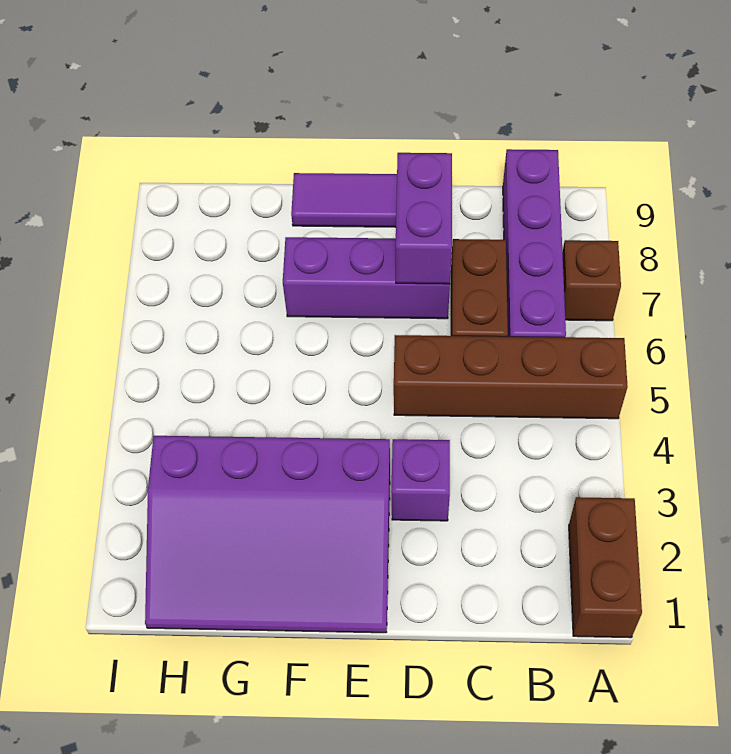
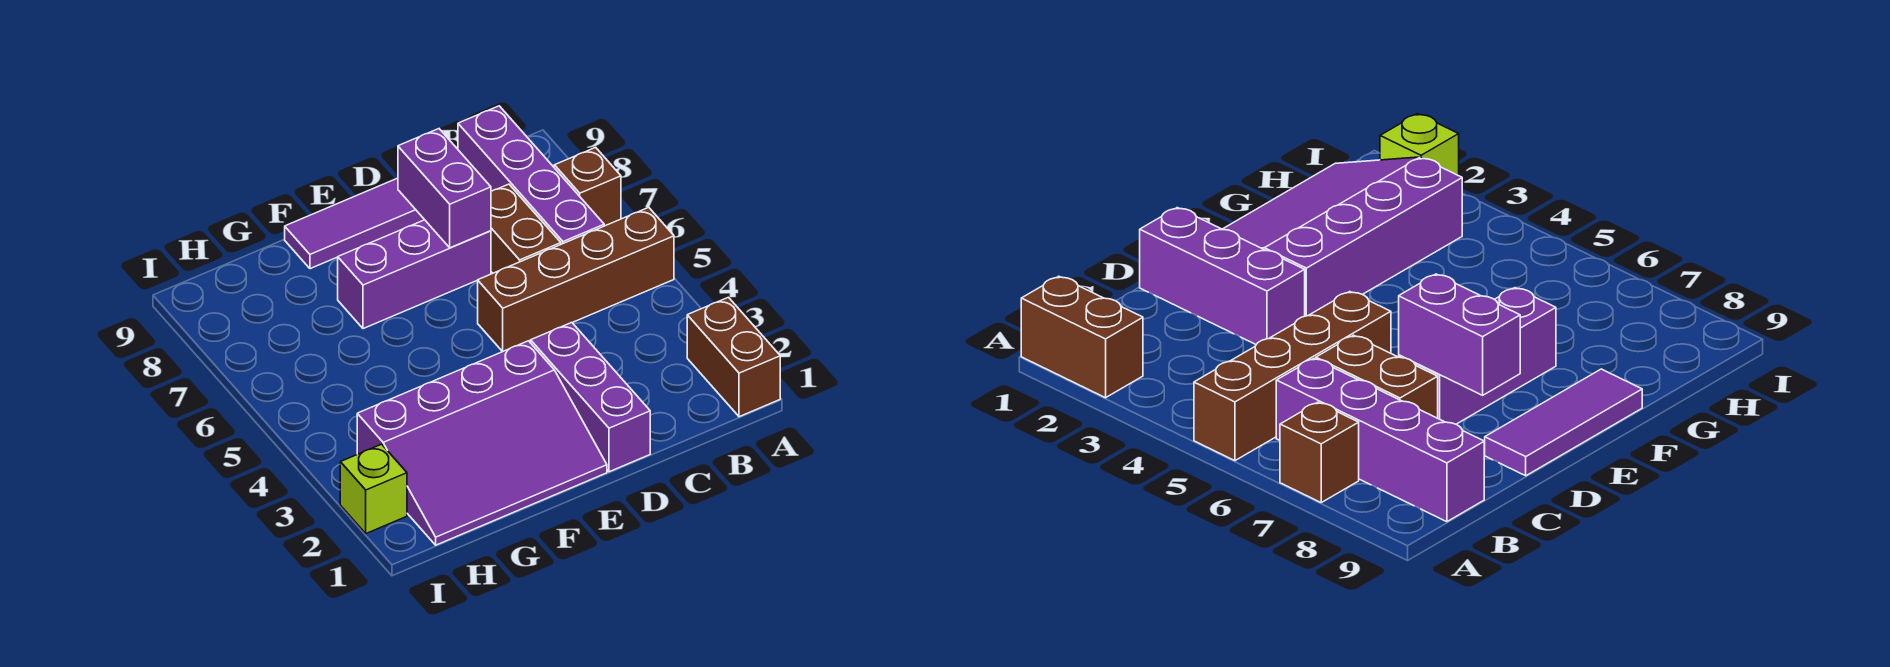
purple brick D3 level 1 -> purple brick D1:D3 level 1
none -> lime brick I2 level 1

